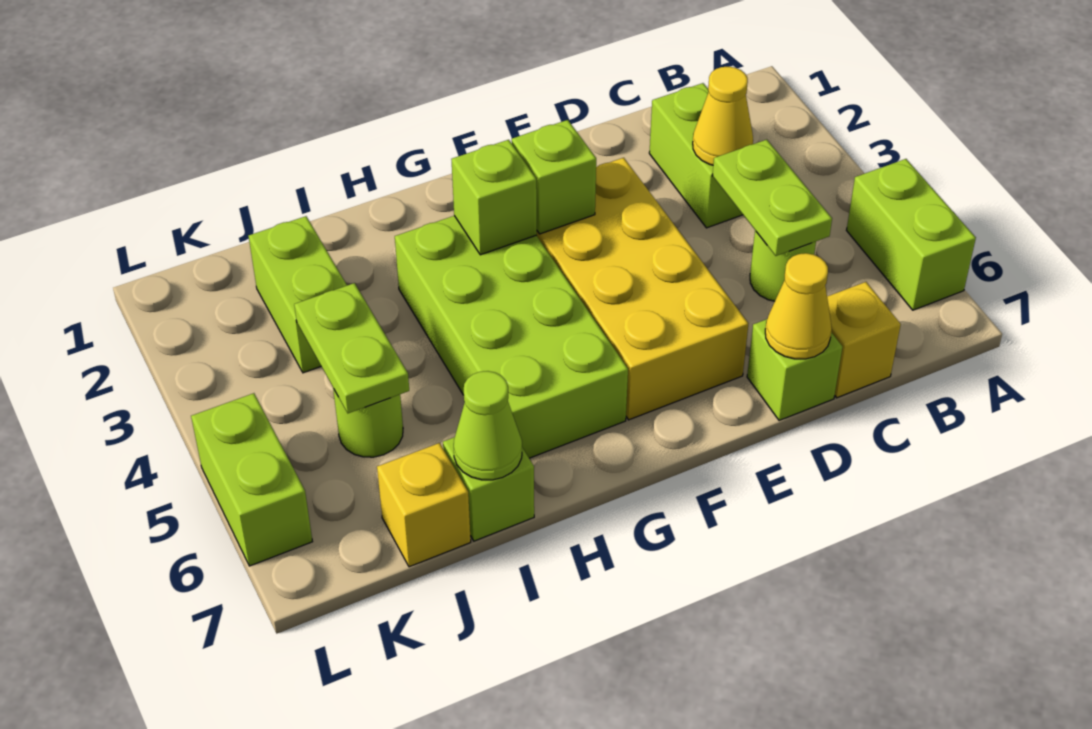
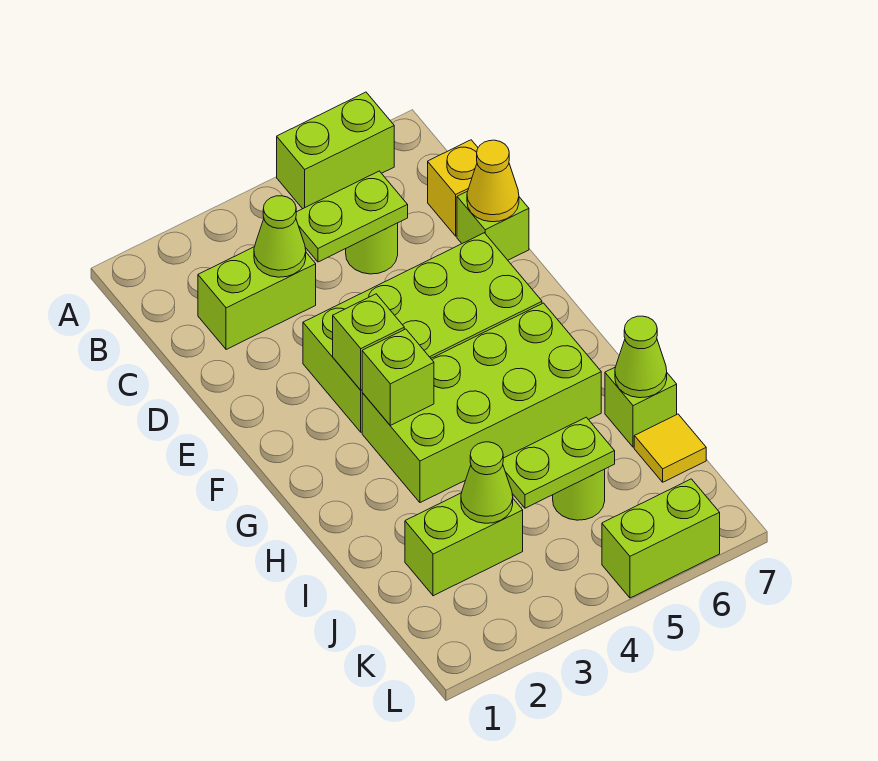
yellow cone C3 level 2 -> lime cone C3 level 2
yellow brick E3:F6 level 1 -> lime brick E3:F6 level 1
none -> lime cone J3 level 2
yellow brick J7 level 1 -> yellow tile J7 level 1

